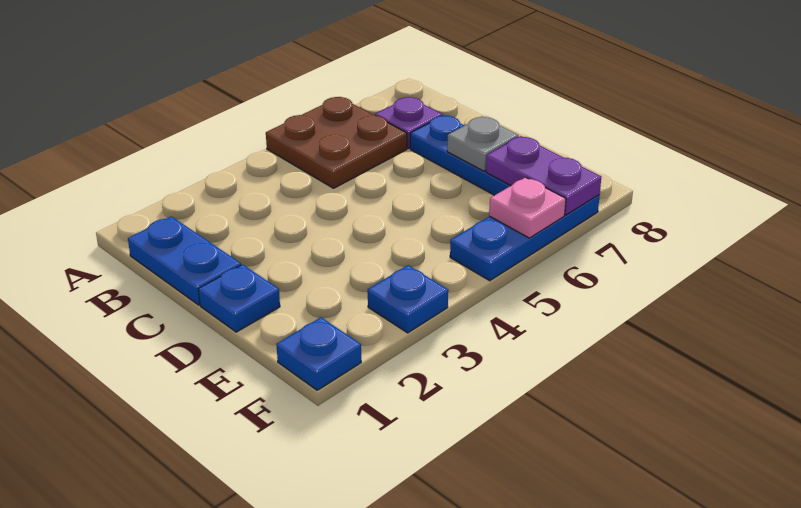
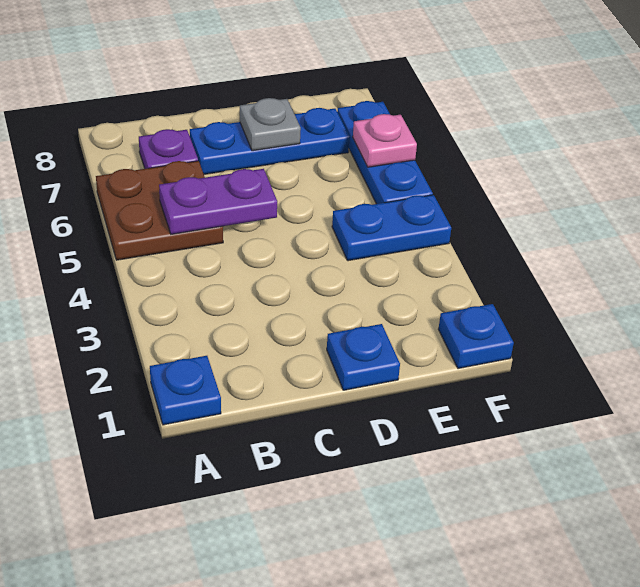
blue plate B1:C1 level 1 -> blue plate E4:F4 level 1
purple plate E7:F7 level 2 -> purple plate B5:C5 level 2
blue plate F3 level 1 -> blue plate A1 level 1

